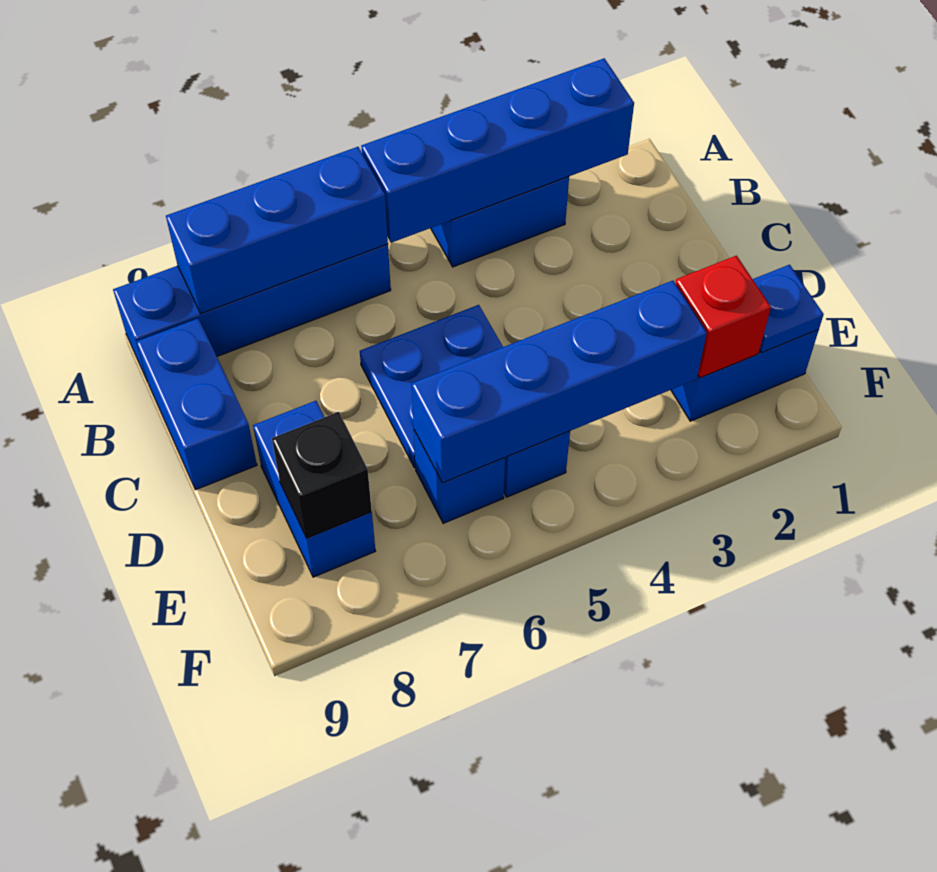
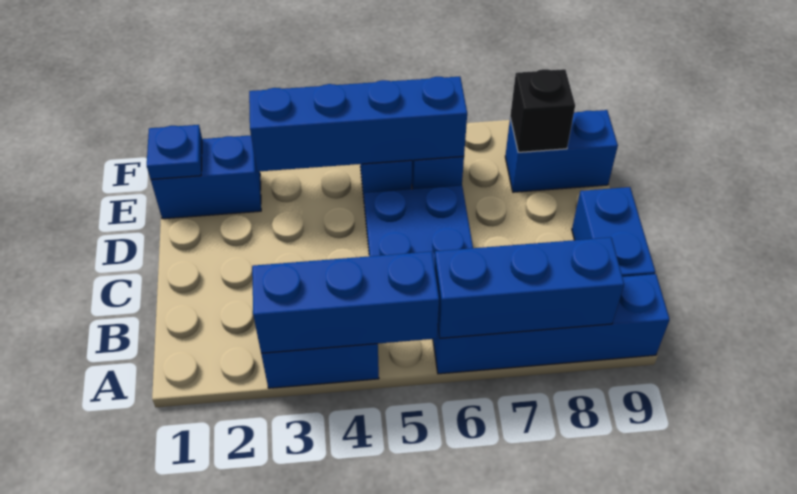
blue brick A2:A5 level 2 -> blue brick A3:A5 level 2
blue brick D8:E8 level 1 -> blue brick E8:E9 level 1
red brick E2 level 2 -> none

